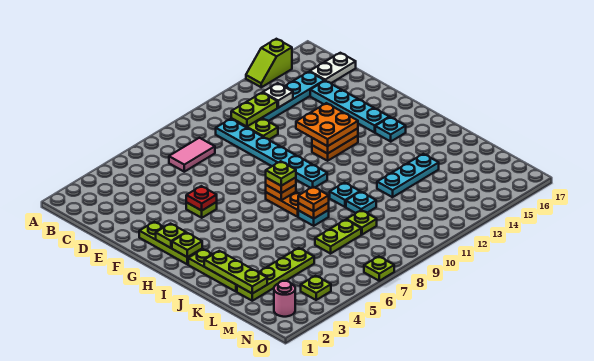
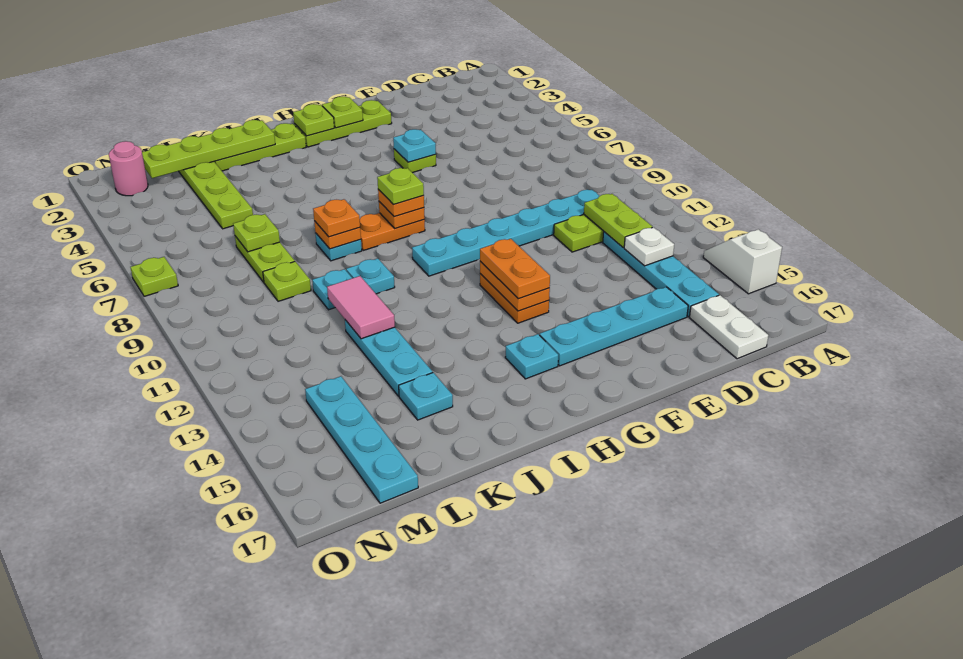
lime slope A14:A15 level 1 top 15 -> white slope A14:A15 level 1 top 15
pink tile C7:C8 level 1 -> pink tile K11:K12 level 2
red plate F5 level 2 -> cyan plate F5 level 2
orange plate F12:G13 level 3 -> orange plate G12:G13 level 3
lime plate J2:L2 level 2 -> lime plate J2:M2 level 2
none -> cyan plate K15 level 1
none -> cyan plate M14:M17 level 1
lime plate N4 level 1 -> lime plate L7 level 2

